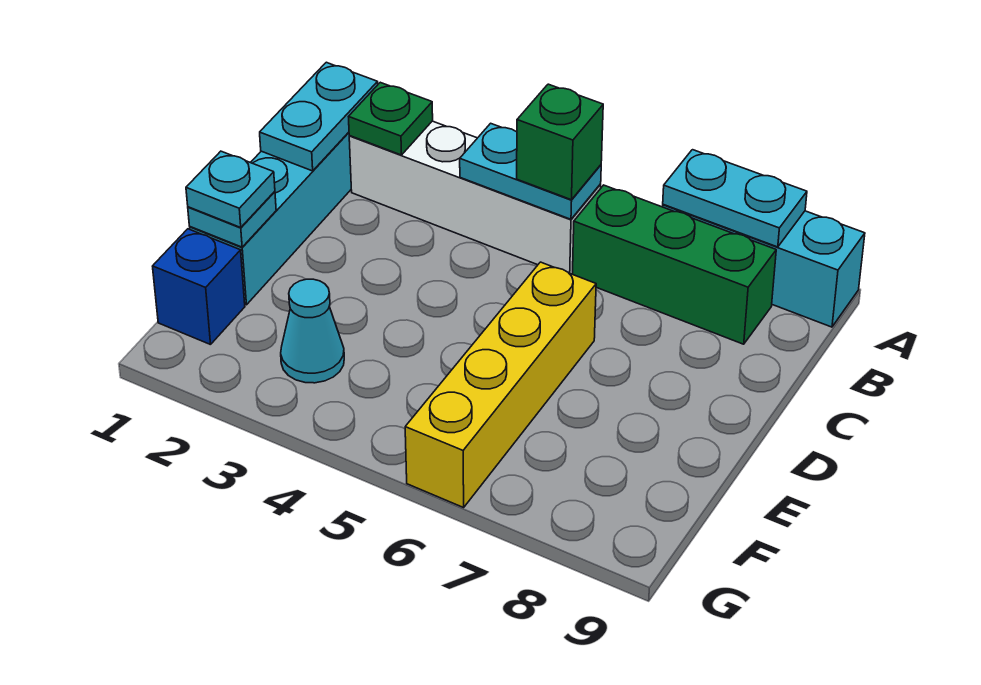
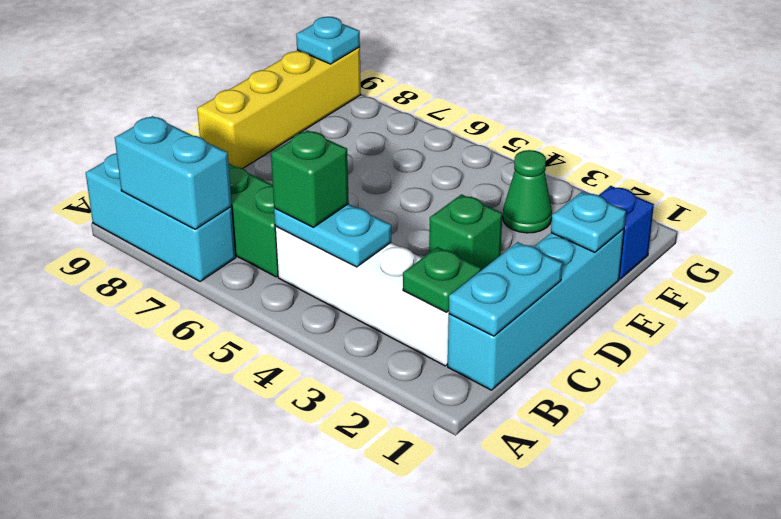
cyan plate A7:A8 level 2 -> cyan brick A7:A8 level 2
none -> green brick D3 level 1
yellow brick D6:G6 level 1 -> yellow brick D9:G9 level 1
cyan plate E1 level 3 -> cyan plate G9 level 2
cyan cone F3 level 1 -> green cone F3 level 1

